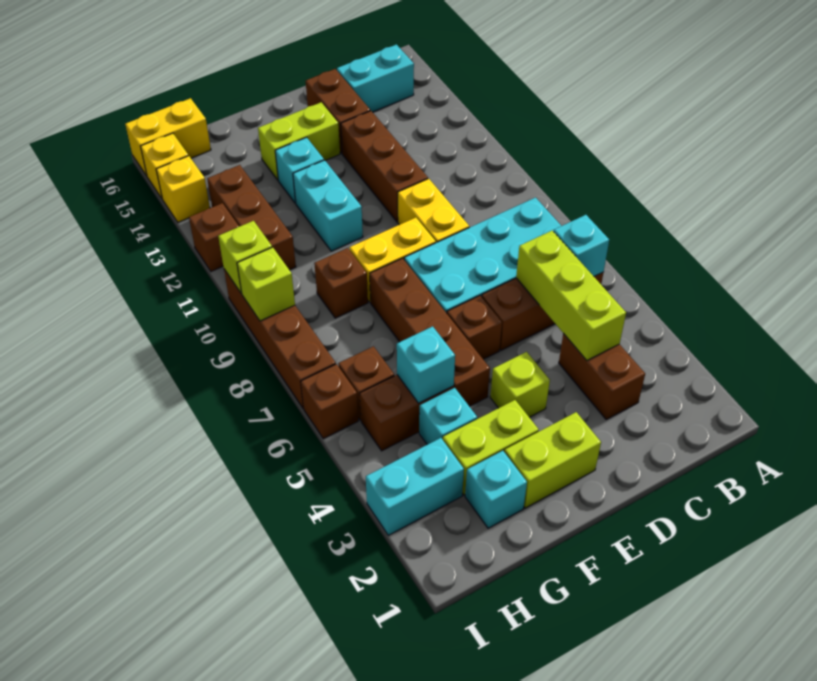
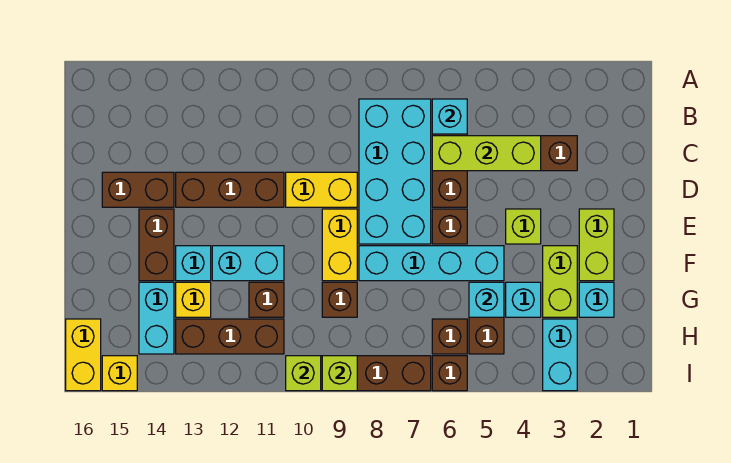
cyan brick B15:C15 level 1 -> cyan brick G14:H14 level 1
lime brick E14:F14 level 1 -> brown brick E14:F14 level 1
brown brick F5:F8 level 1 -> cyan brick F5:F8 level 1
brown brick I12 level 1 -> brown brick G11 level 1
yellow brick I14 level 1 -> yellow brick G13 level 1

